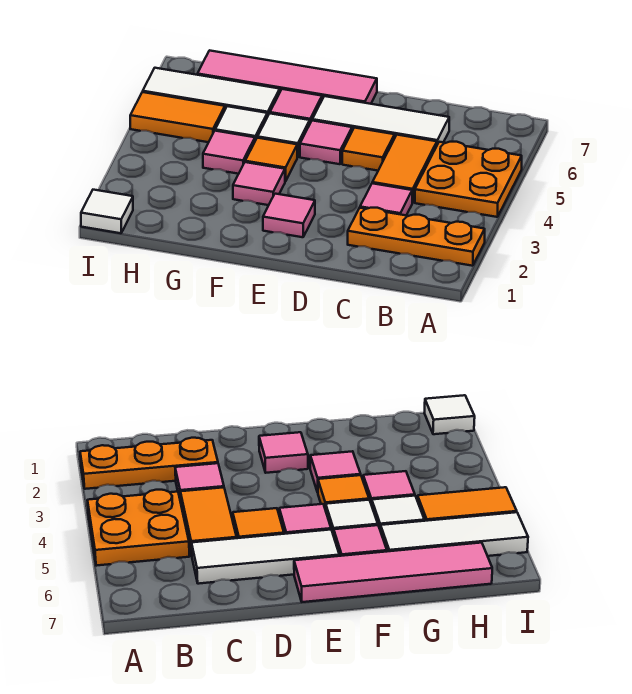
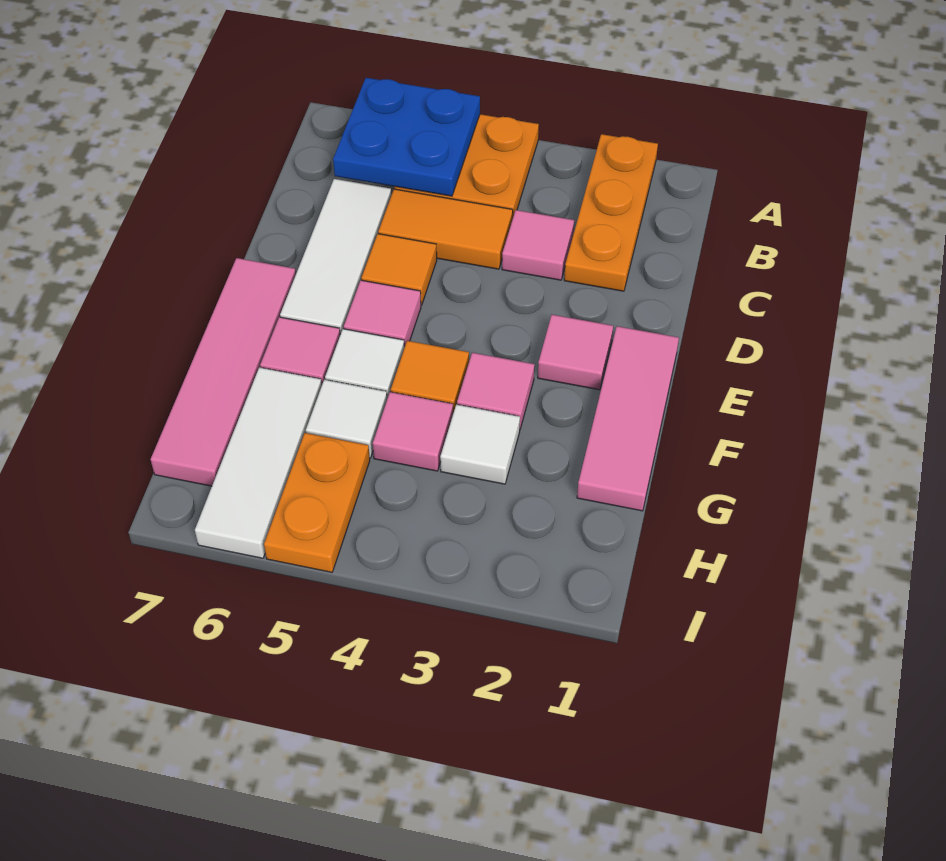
none -> blue plate A5:B6 level 2
none -> pink tile E1:G1 level 1
orange tile H5:I5 level 1 -> orange plate H5:I5 level 1
white tile I1 level 1 -> white tile G3 level 1

